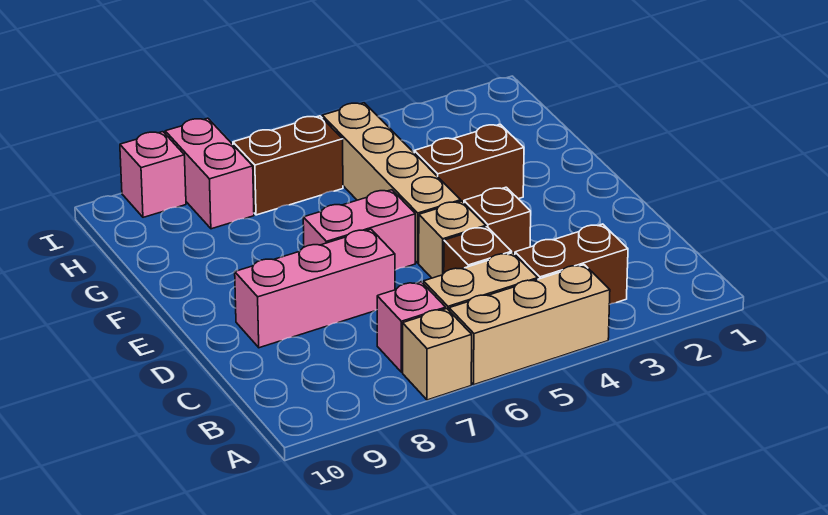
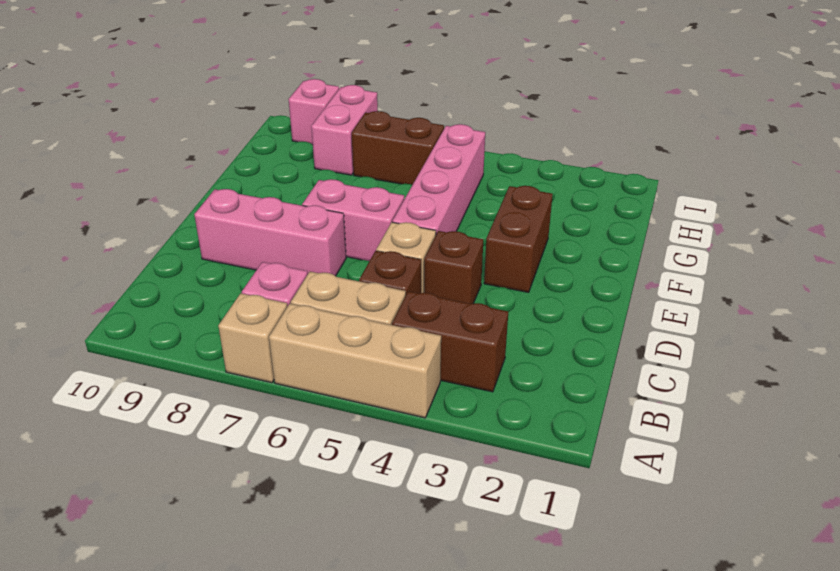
tan brick E5:H5 level 1 -> pink brick E5:H5 level 1
brown brick F3:F4 level 1 -> brown brick E3:F3 level 1

